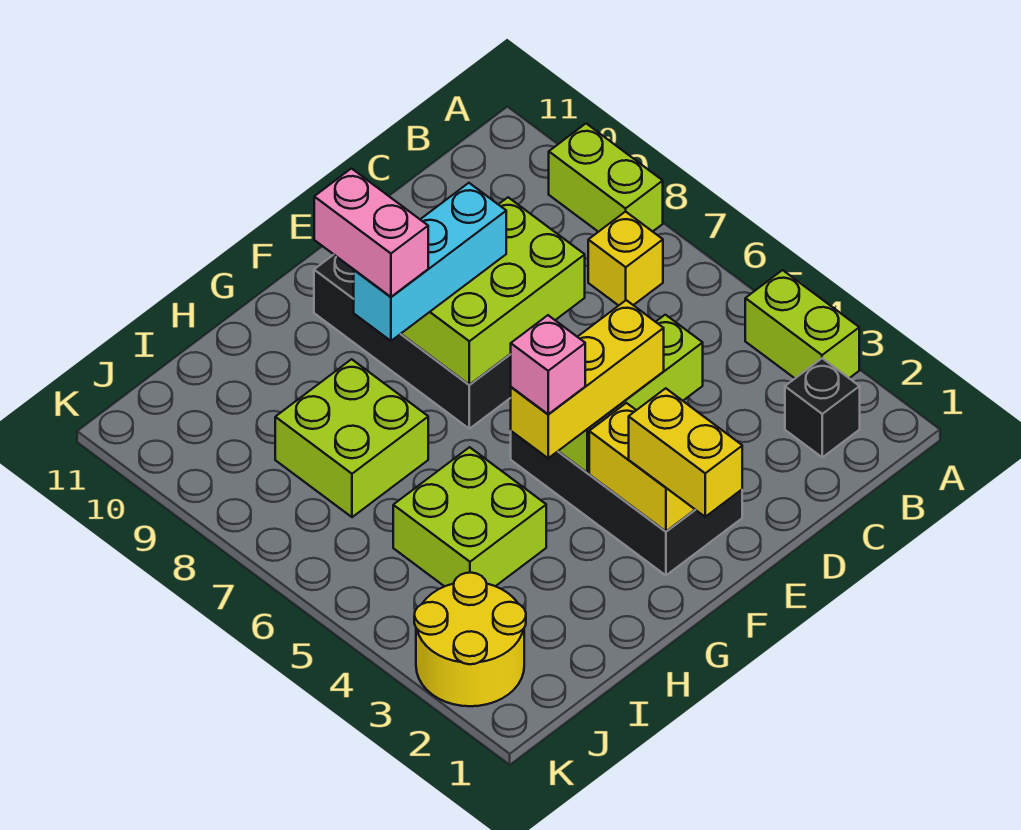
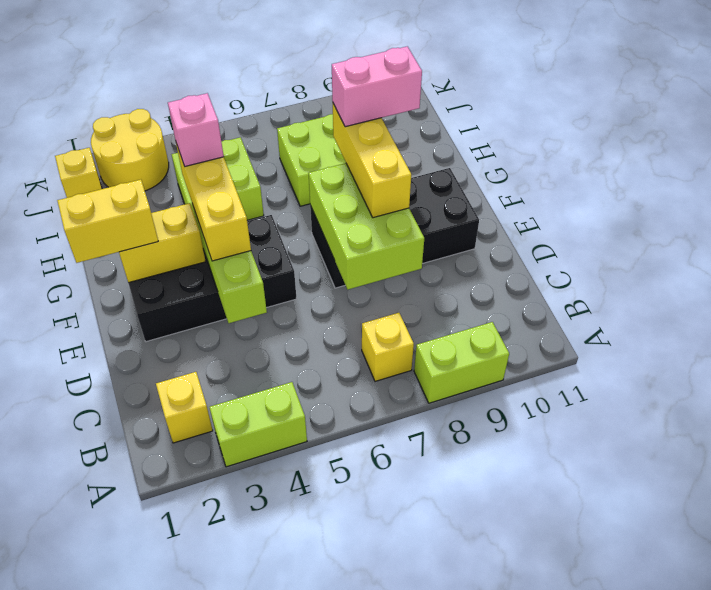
black brick B2 level 1 -> yellow brick B2 level 1
cyan brick E8:G8 level 3 -> yellow brick E8:G8 level 3
none -> yellow brick J1 level 1

